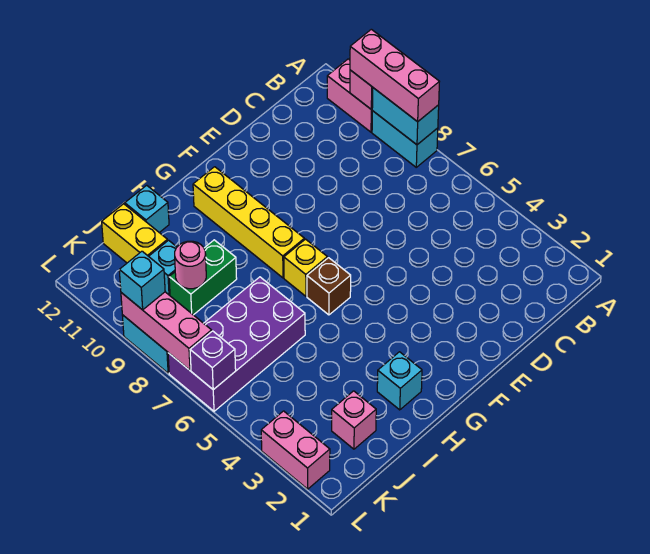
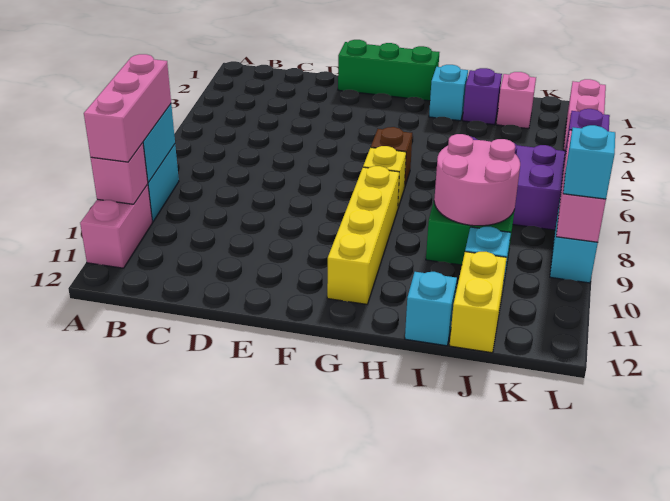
none -> green brick E1:G1 level 1
none -> purple brick I2 level 1
pink round brick J9 level 2 -> pink round brick I8:J9 level 2

